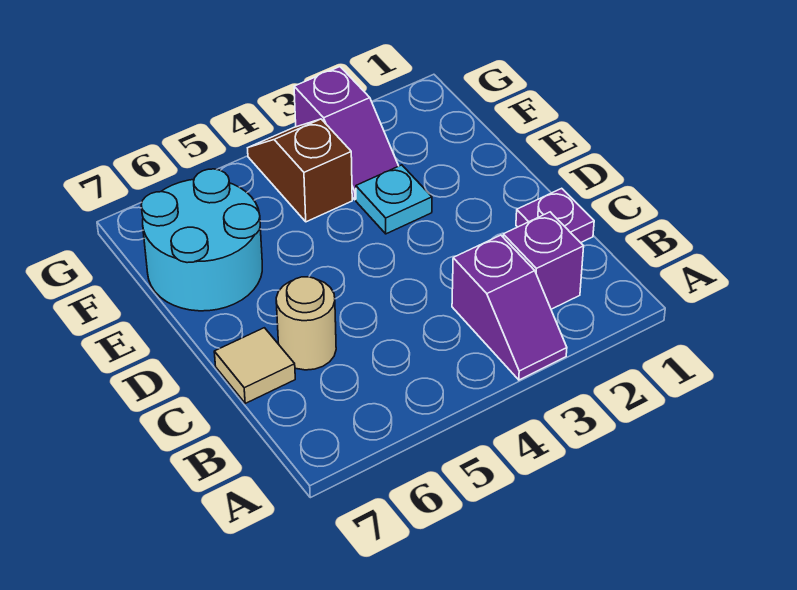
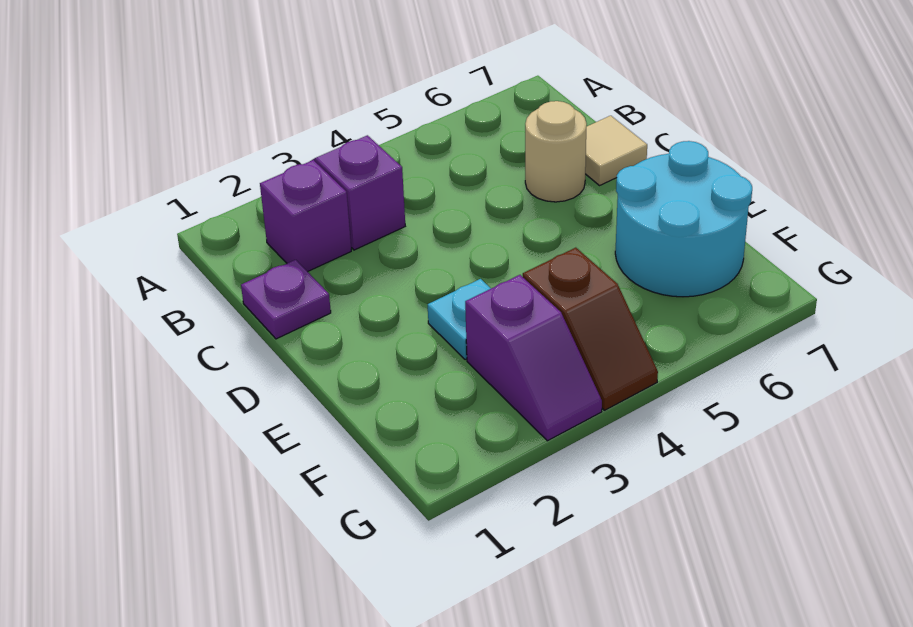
purple slope F3:G3 level 1 top G -> purple slope F3:G3 level 1 top F

